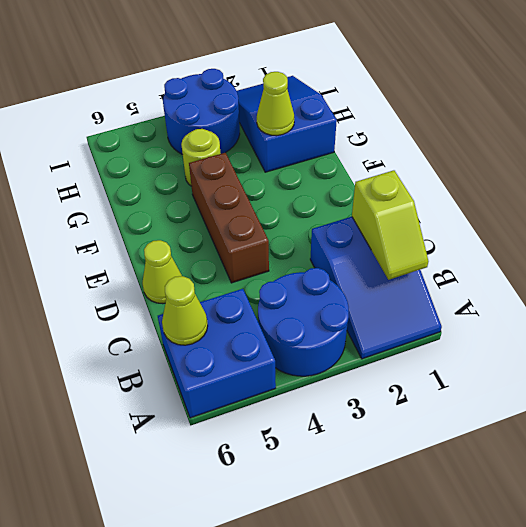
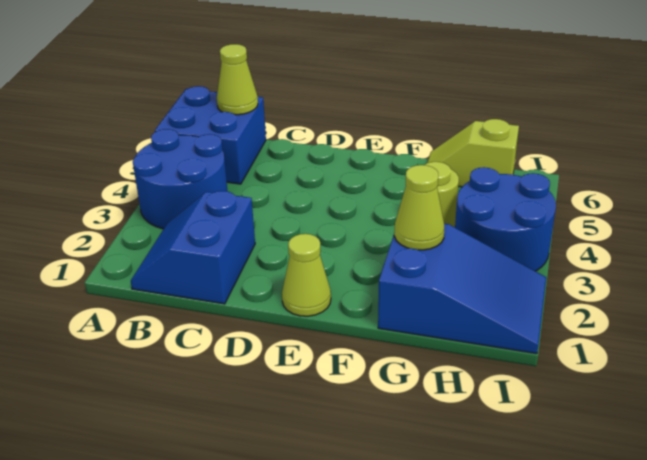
blue slope A1:C2 level 1 top C -> blue slope B1:C2 level 1 top C
lime slope B1:C1 level 2 top C -> lime slope G6:H6 level 1 top H
brown brick D4:F4 level 1 -> none
lime cone D6 level 1 -> lime cone E1 level 1

